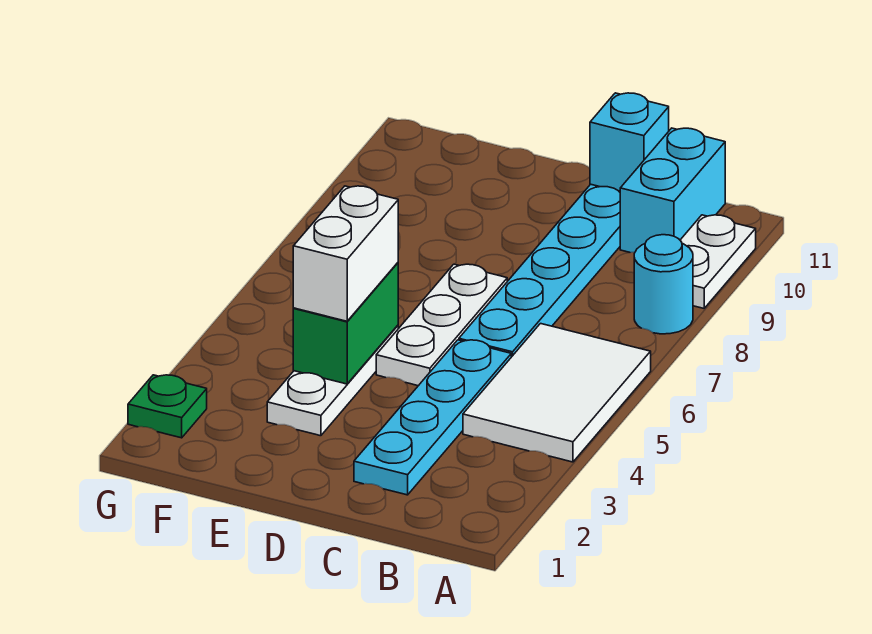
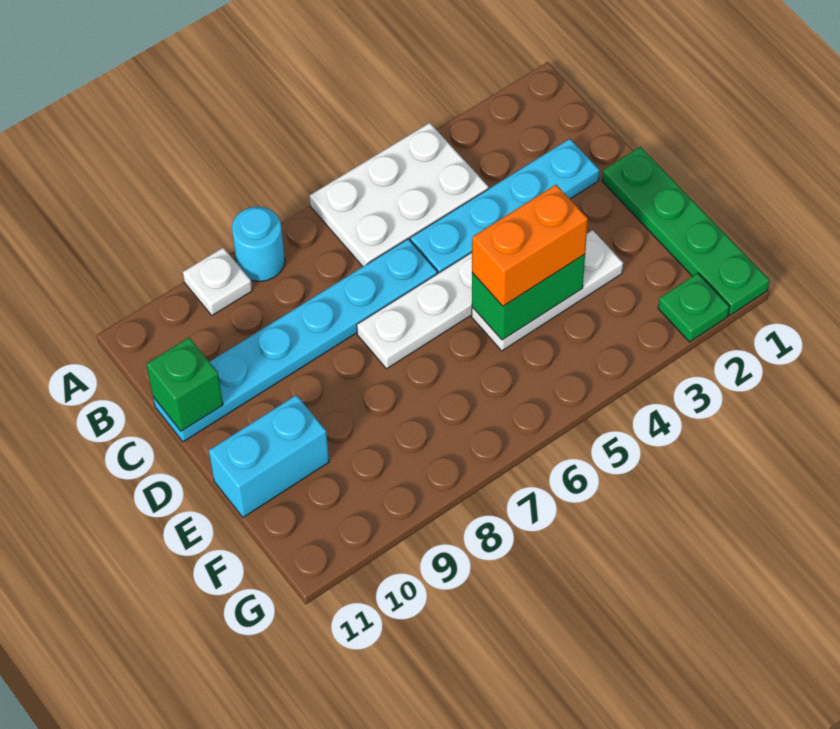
white tile A4:B6 level 1 -> white plate A4:B6 level 1
white plate A9:A10 level 1 -> white plate A9 level 1
cyan brick B10:B11 level 1 -> cyan brick E10:E11 level 1
cyan brick C11 level 2 -> green brick C11 level 2
none -> green plate D1:G1 level 1
white brick E4:E5 level 3 -> orange brick E4:E5 level 3

